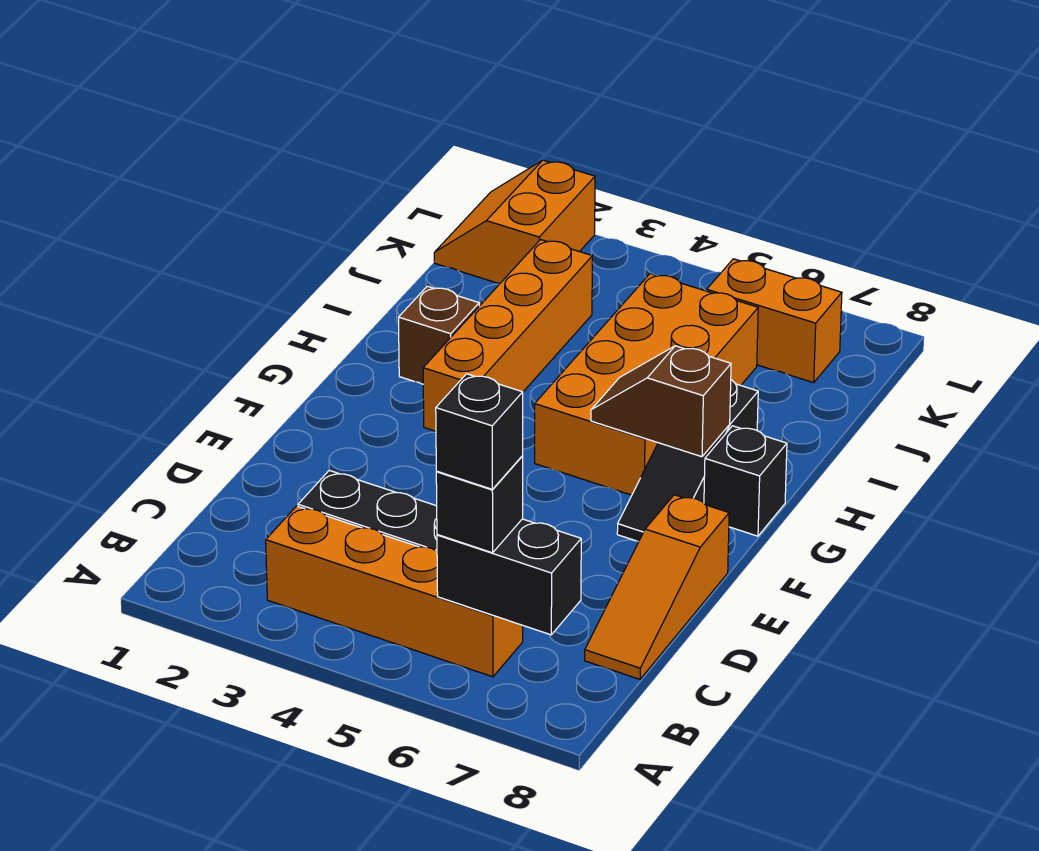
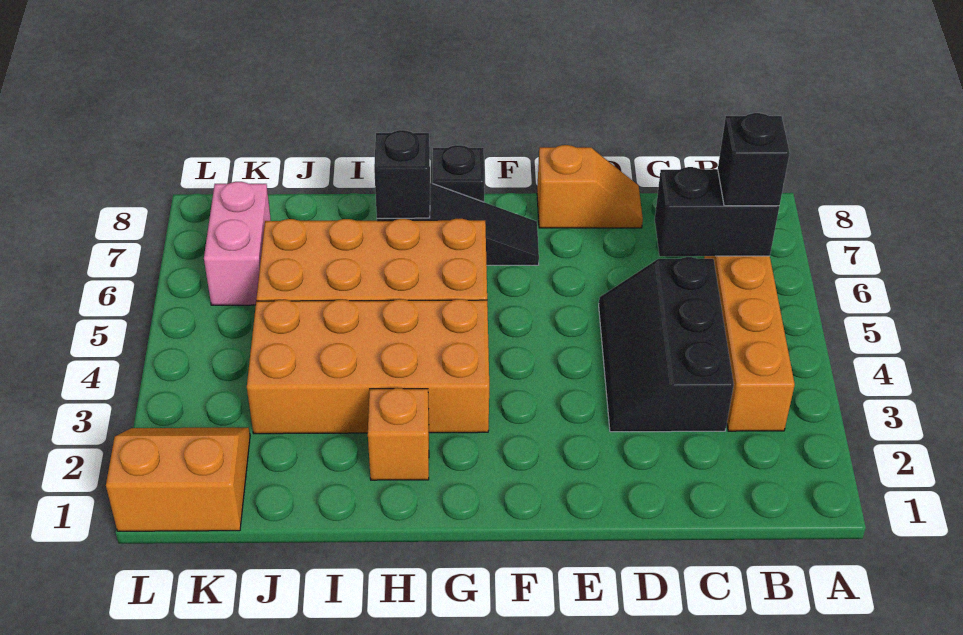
black brick B6:B7 level 2 -> black brick B6:C6 level 2
black brick B6 level 4 -> black brick H7 level 2
orange slope C8:E8 level 1 top E -> orange slope D8:E8 level 1 top E
orange brick G3:J3 level 1 -> orange brick G3:J4 level 1
brown slope G6:G7 level 2 top 7 -> none
brown brick H2 level 1 -> orange brick H2 level 1
orange slope K1:L2 level 1 top 2 -> orange slope K1:L2 level 1 top 1
orange brick K6:K7 level 1 -> pink brick K6:K7 level 1

